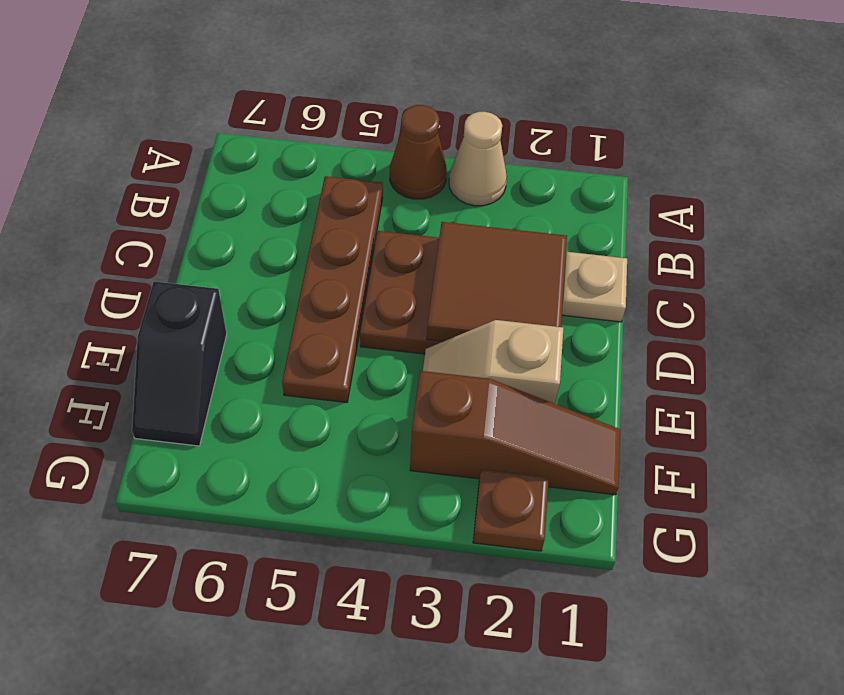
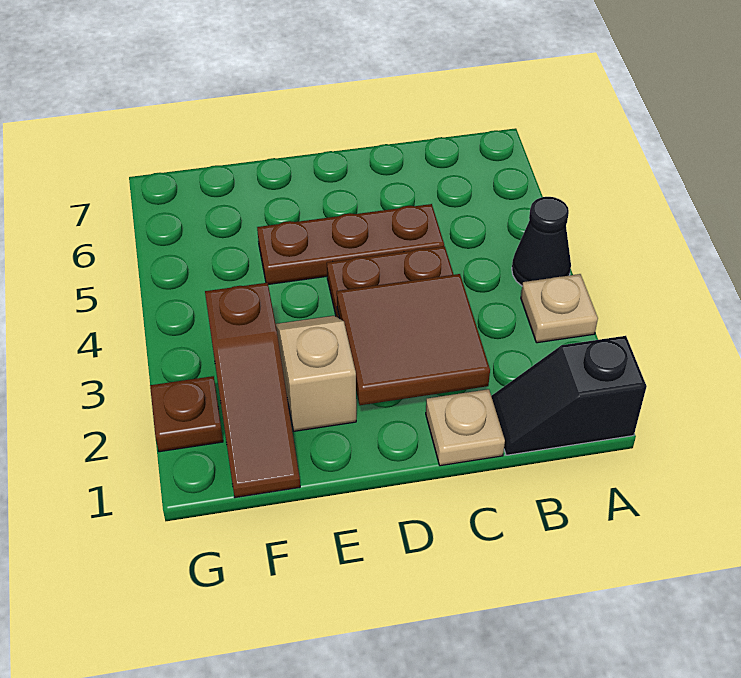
tan cone A3 level 1 -> tan plate A3 level 1
brown cone A4 level 1 -> black cone A4 level 1
brown plate B5:E5 level 1 -> brown plate C5:E5 level 1
black slope E7:F7 level 1 top E -> black slope A1:B1 level 1 top A

